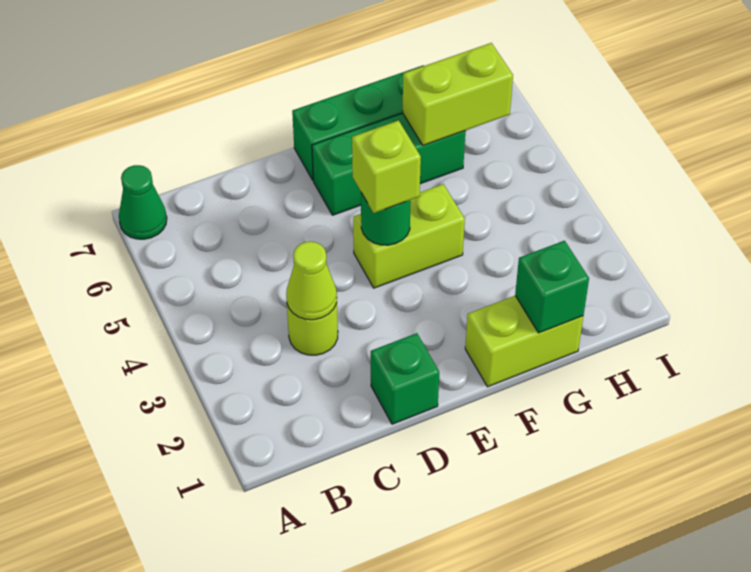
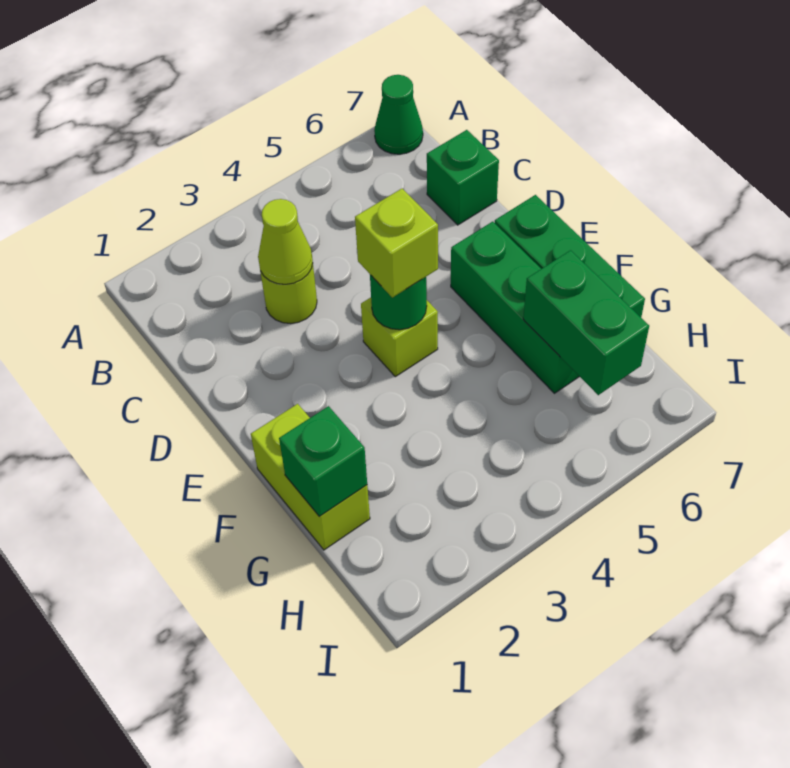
green brick D1 level 1 -> green brick C7 level 1
lime brick E4:F4 level 1 -> lime brick E4 level 1
lime brick G6:H6 level 2 -> green brick G6:H6 level 2

